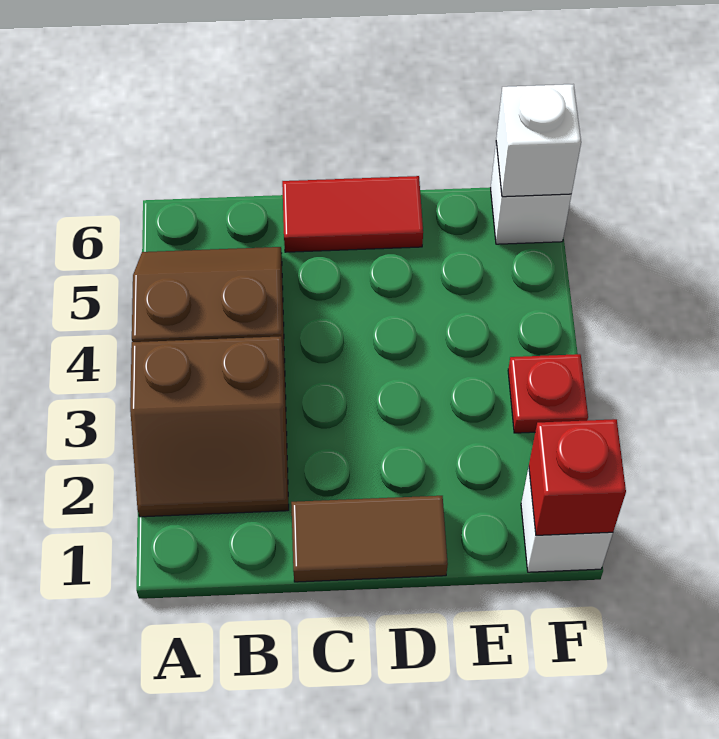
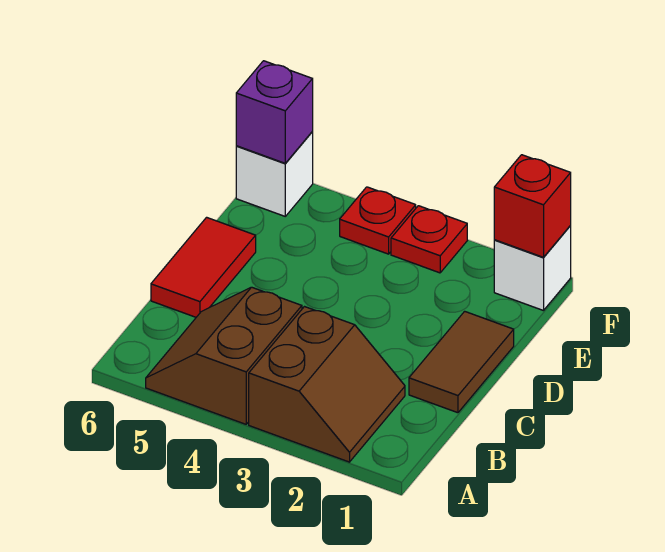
none -> red plate F4 level 1
white brick F6 level 2 -> purple brick F6 level 2

